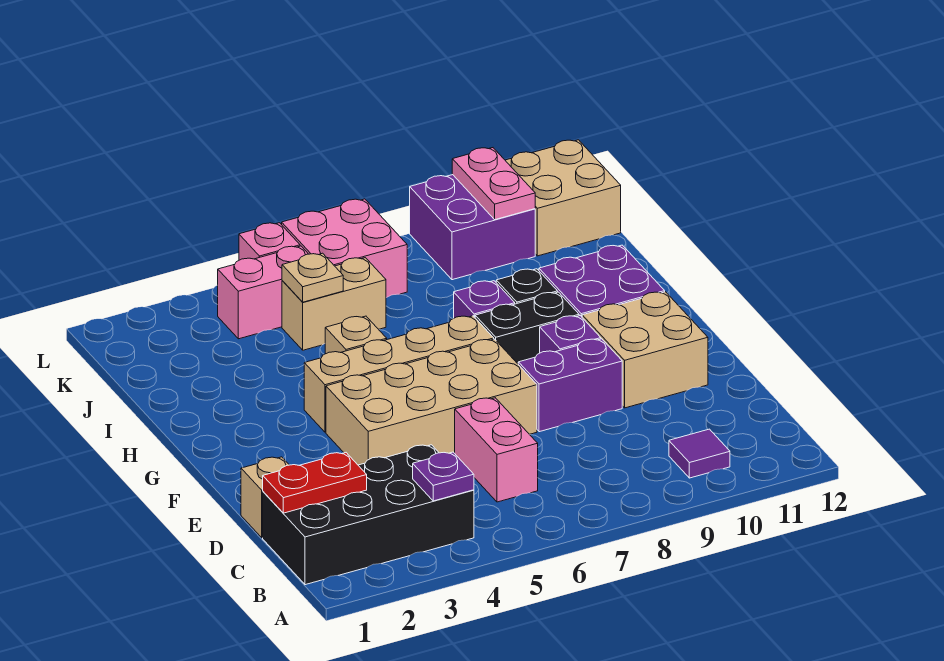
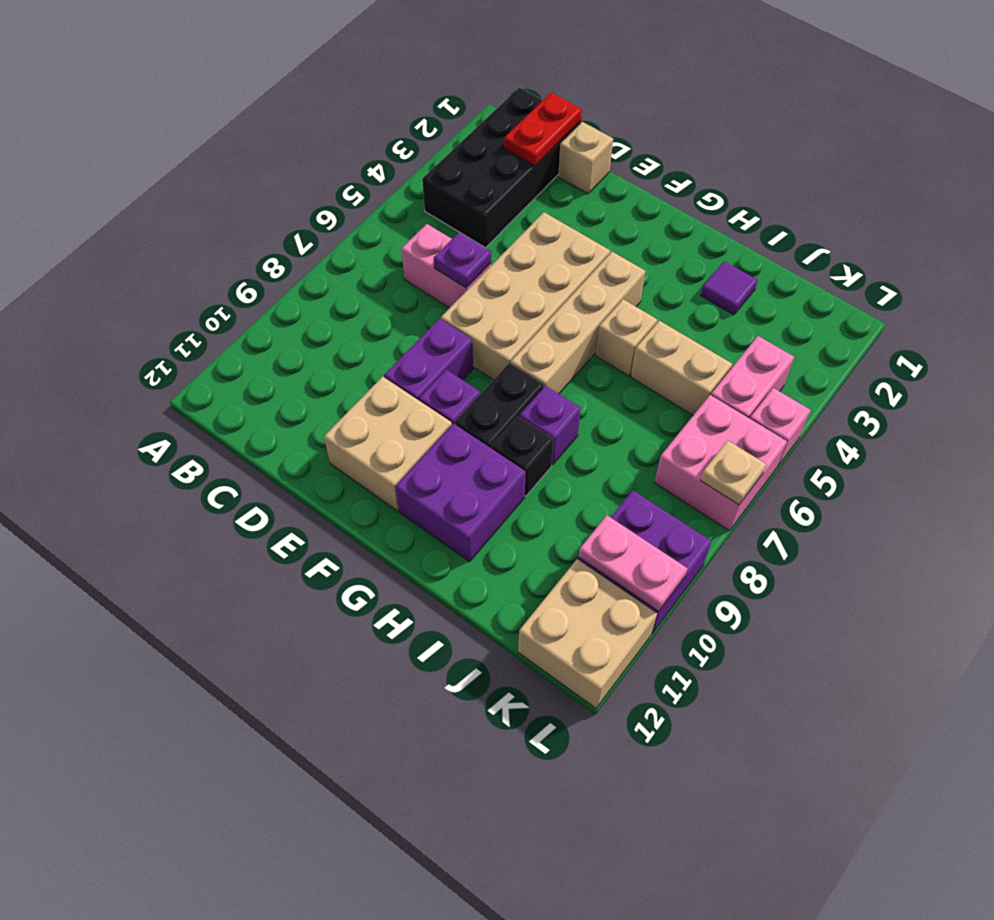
purple plate B4 level 2 -> purple plate D6 level 2
purple tile B10 level 1 -> purple tile I2 level 1
tan brick J5:J6 level 1 -> tan brick I5:J5 level 1
tan plate J5 level 2 -> tan plate L7 level 2

